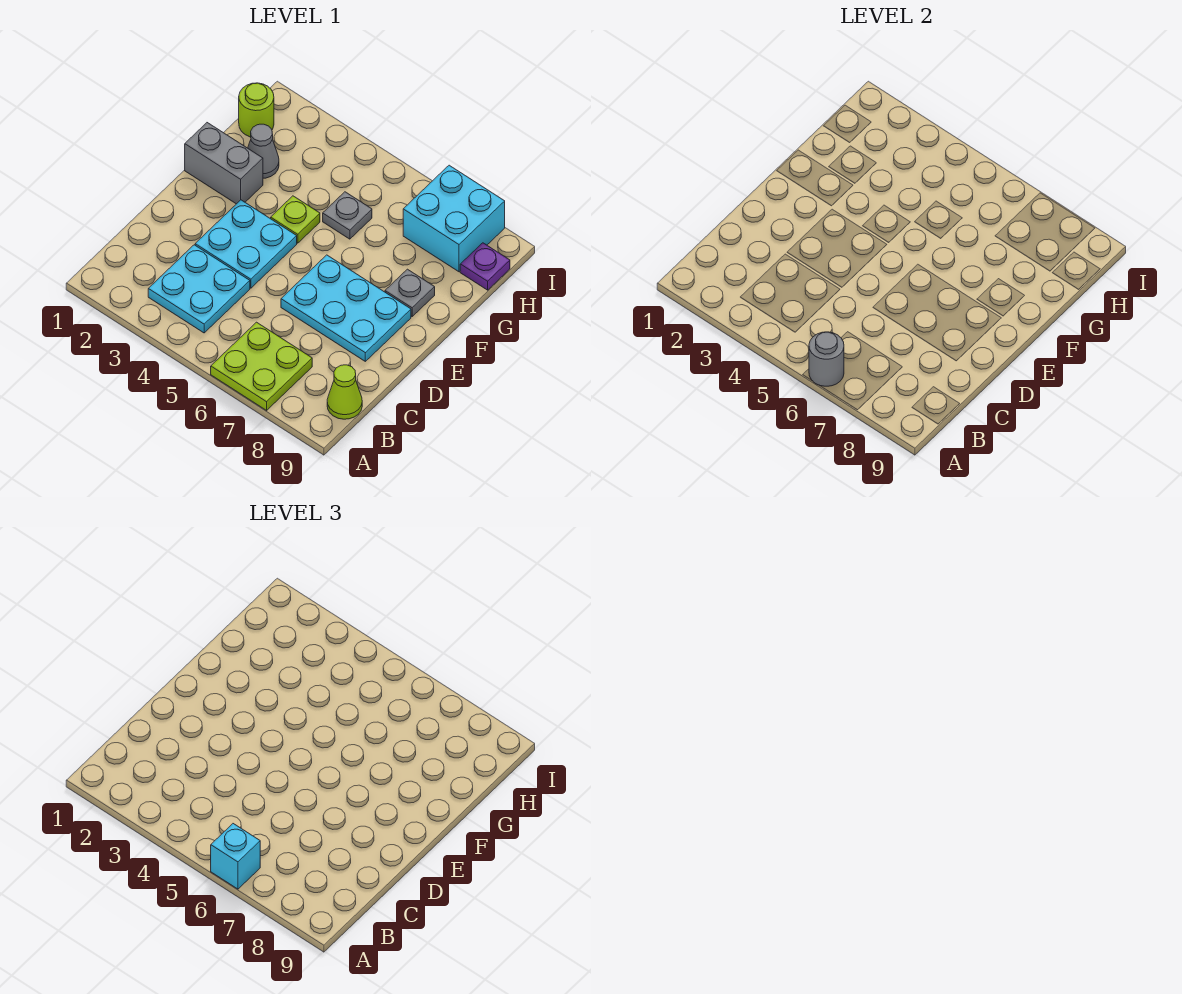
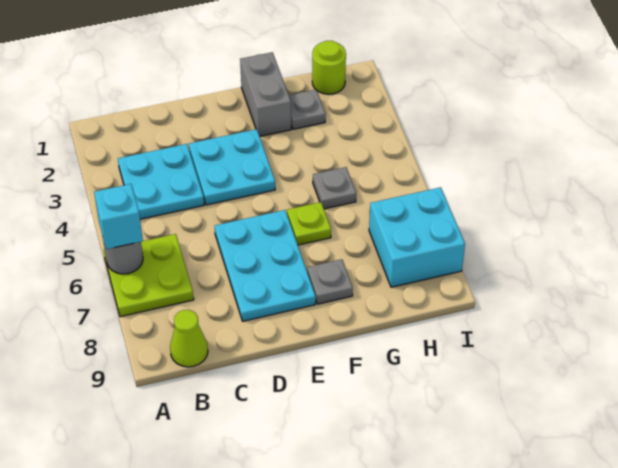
lime plate F4 level 1 -> lime plate F6 level 1
grey cone G2 level 1 -> grey plate G2 level 1
purple plate H9 level 1 -> none

